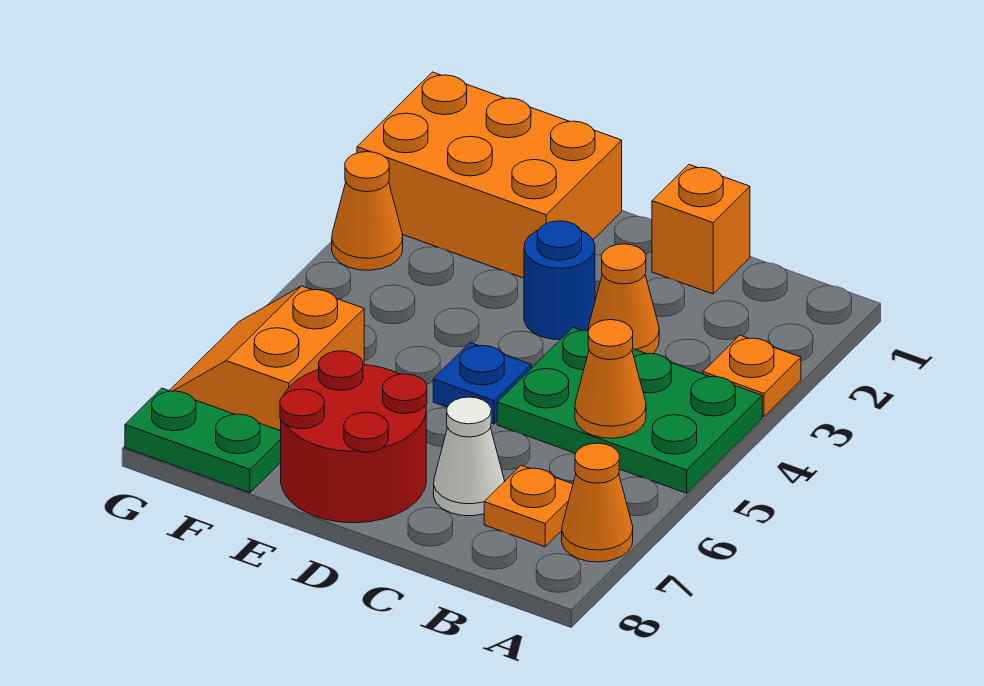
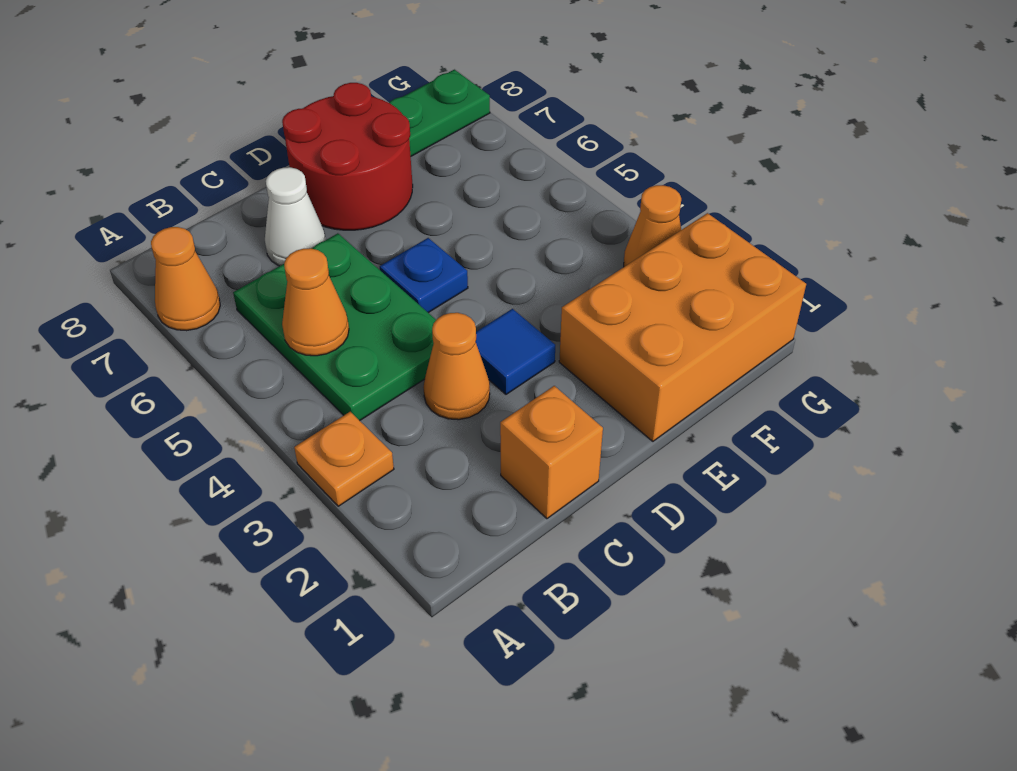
green plate A4:C5 level 1 -> green plate B4:C6 level 1
orange plate B7 level 1 -> none
blue round brick D3 level 1 -> blue tile D3 level 1
orange slope F6:G7 level 1 top F -> none

